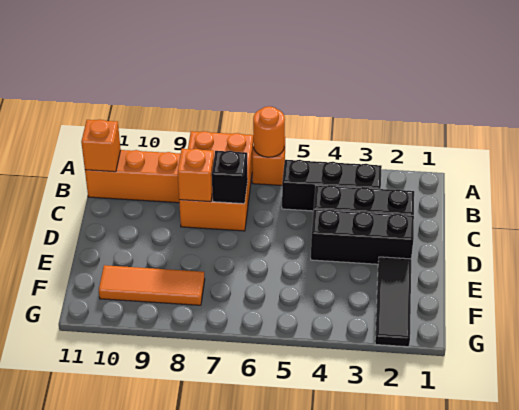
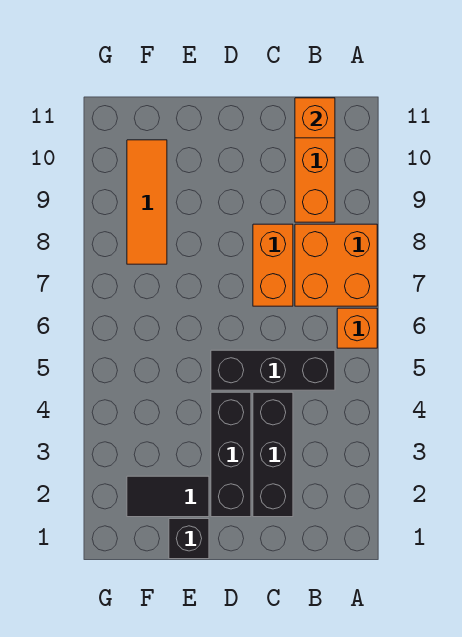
orange round brick A6 level 2 -> none
black brick B3:B5 level 1 -> black brick B5:D5 level 1
black brick C7 level 2 -> black brick E1 level 1
orange brick C8 level 2 -> none
black tile E2:G2 level 1 -> black tile E2:F2 level 1

